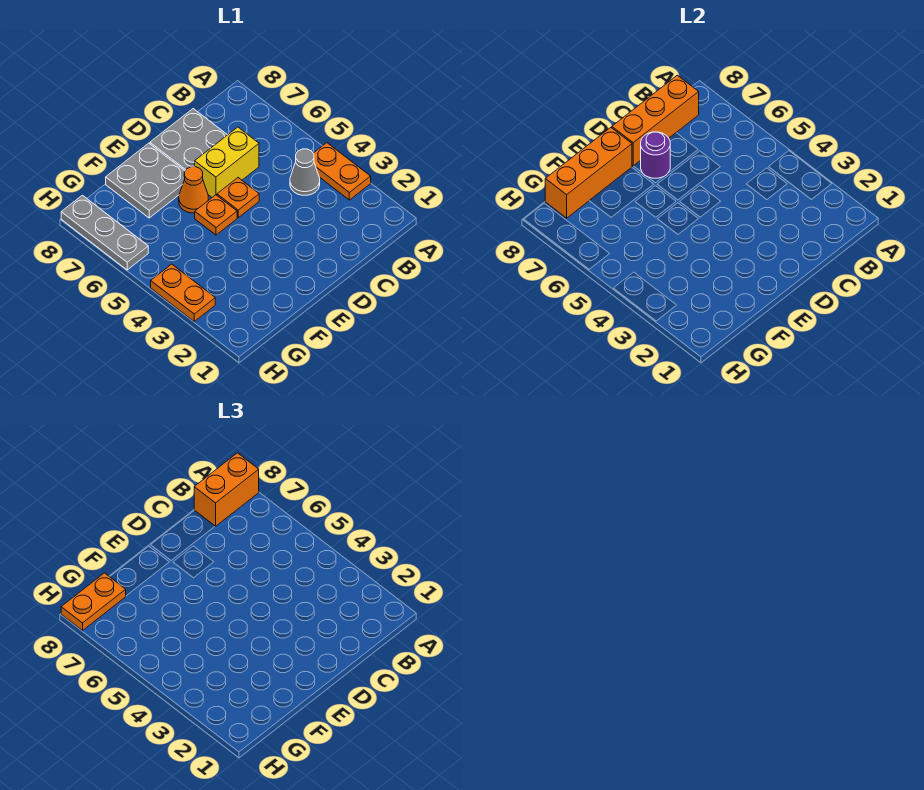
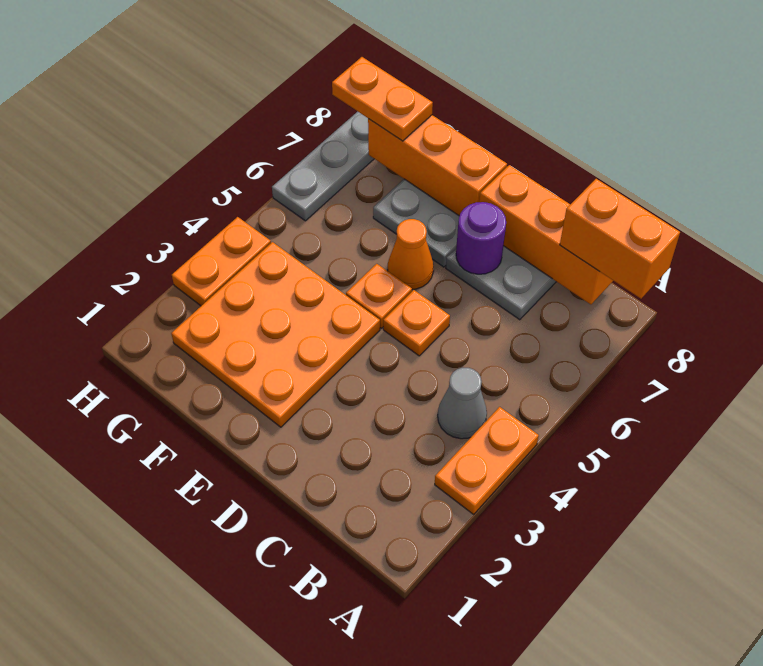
yellow brick C6:D6 level 1 -> none
none -> orange plate E2:G4 level 1

